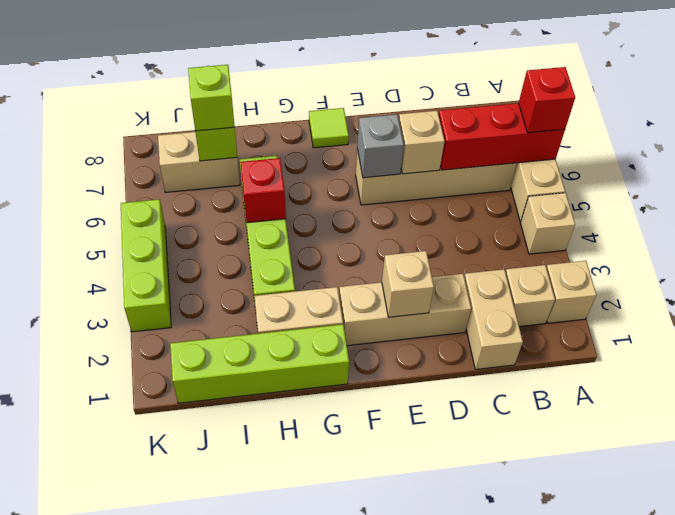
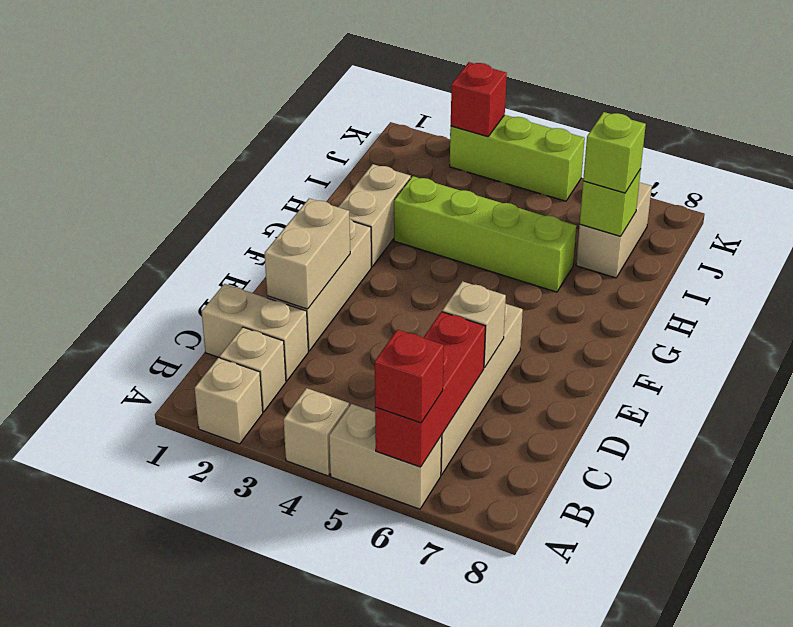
tan brick E2 level 2 -> tan brick D2:E2 level 2
grey brick E6 level 2 -> none
lime tile F8 level 1 -> none
lime brick G1:J1 level 1 -> none
red brick H5 level 2 -> red brick K3 level 2

